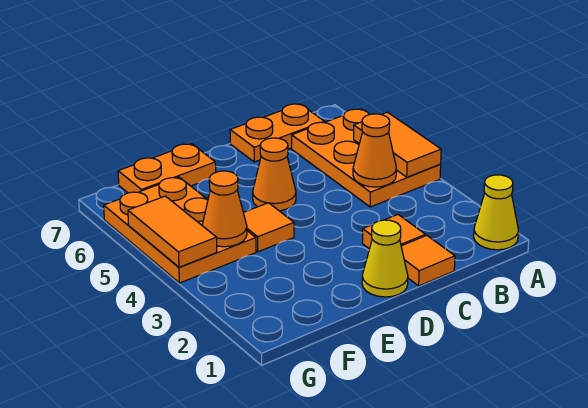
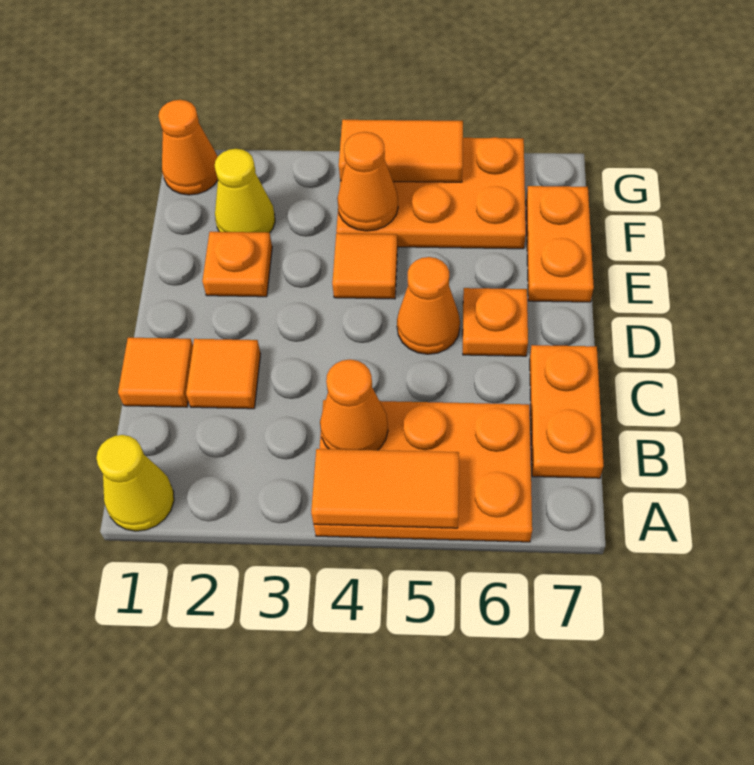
yellow cone D1 level 1 -> yellow cone F2 level 1
none -> orange plate D6 level 1
none -> orange plate E2 level 1
none -> orange cone G1 level 1

